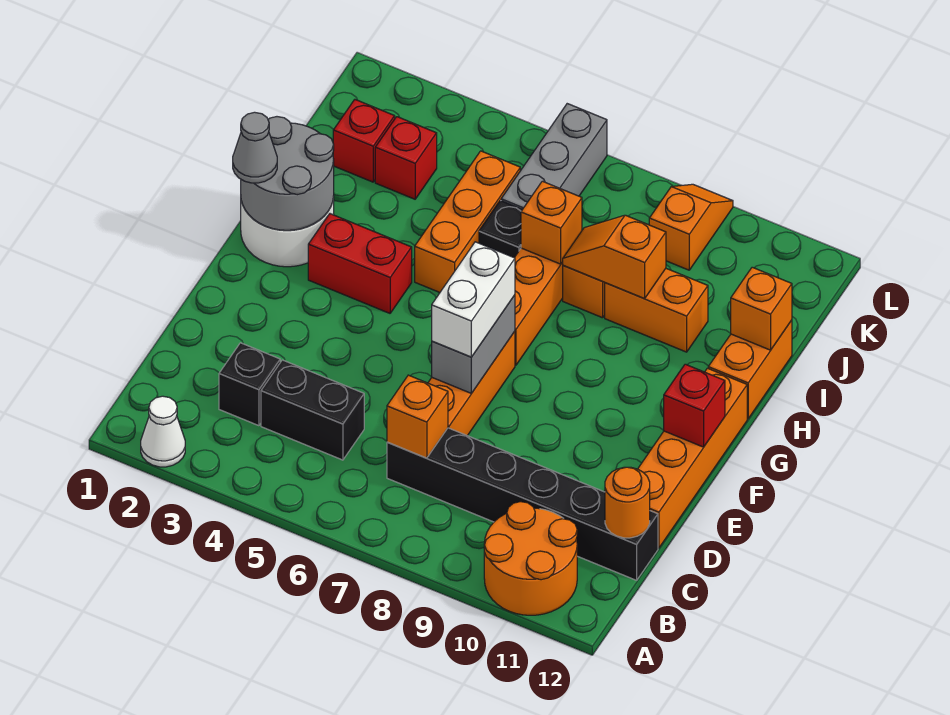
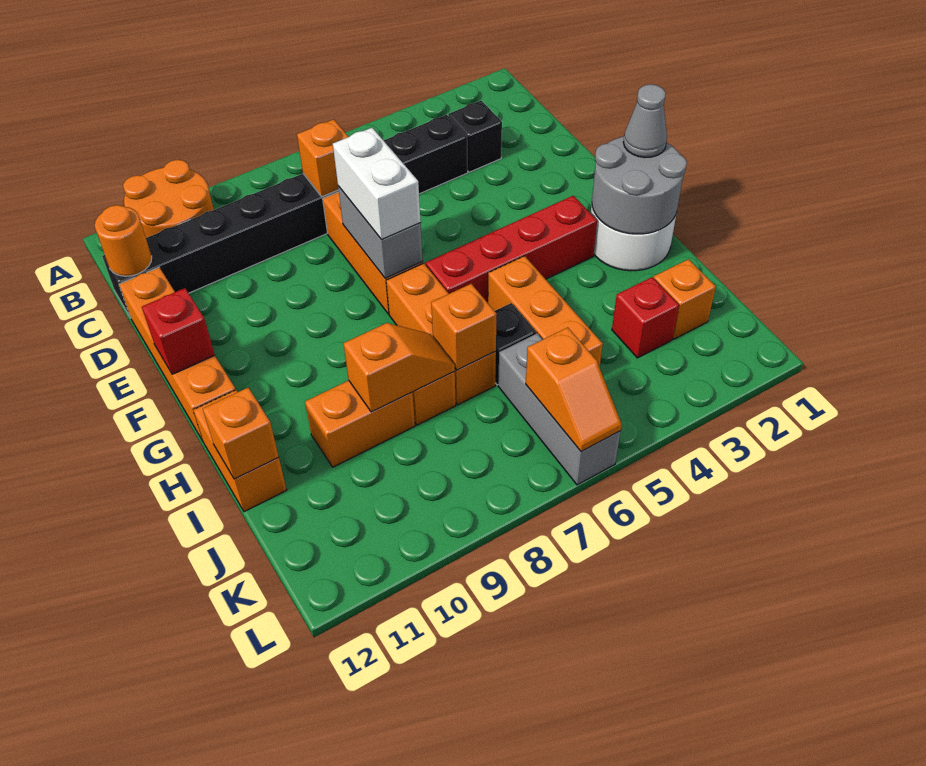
white cone A2 level 1 -> none
red brick G3:G4 level 1 -> red brick G3:G6 level 1
red brick J2 level 1 -> orange brick J2 level 1
orange slope K9:L9 level 1 top K -> orange slope K6:L6 level 2 top K

